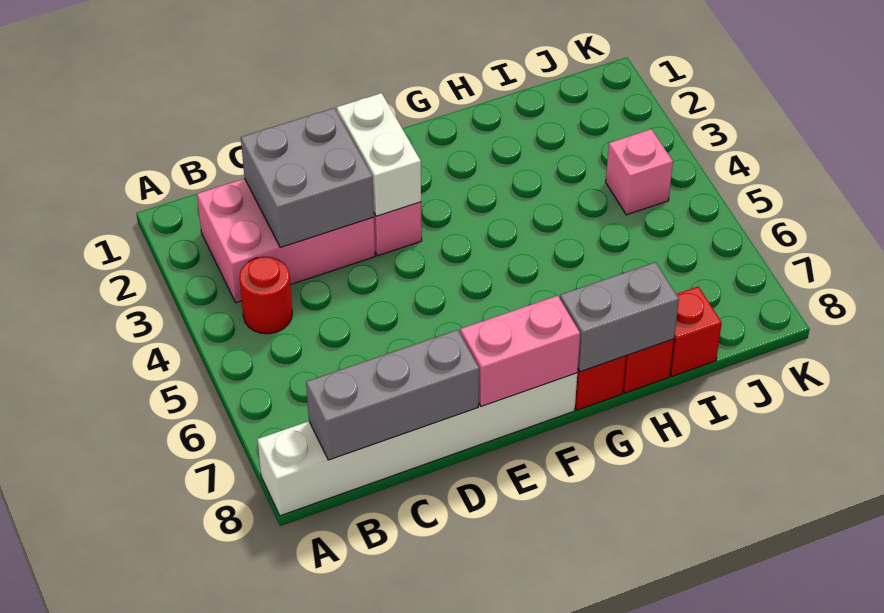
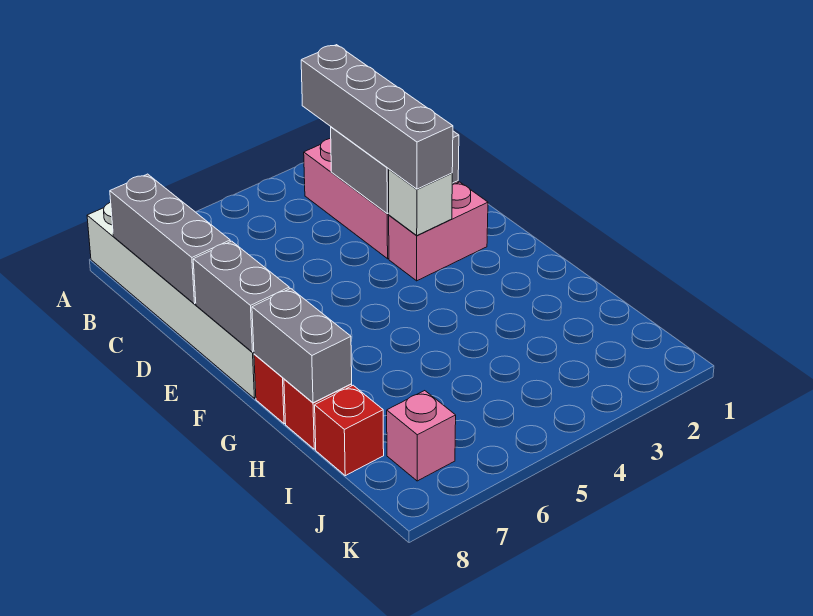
none -> grey brick B3:E3 level 3
red round brick B4 level 1 -> none
white brick E2:E3 level 2 -> white brick E3 level 2
pink brick E8:F8 level 2 -> grey brick E8:F8 level 2
pink brick J4 level 1 -> pink brick J7 level 1

